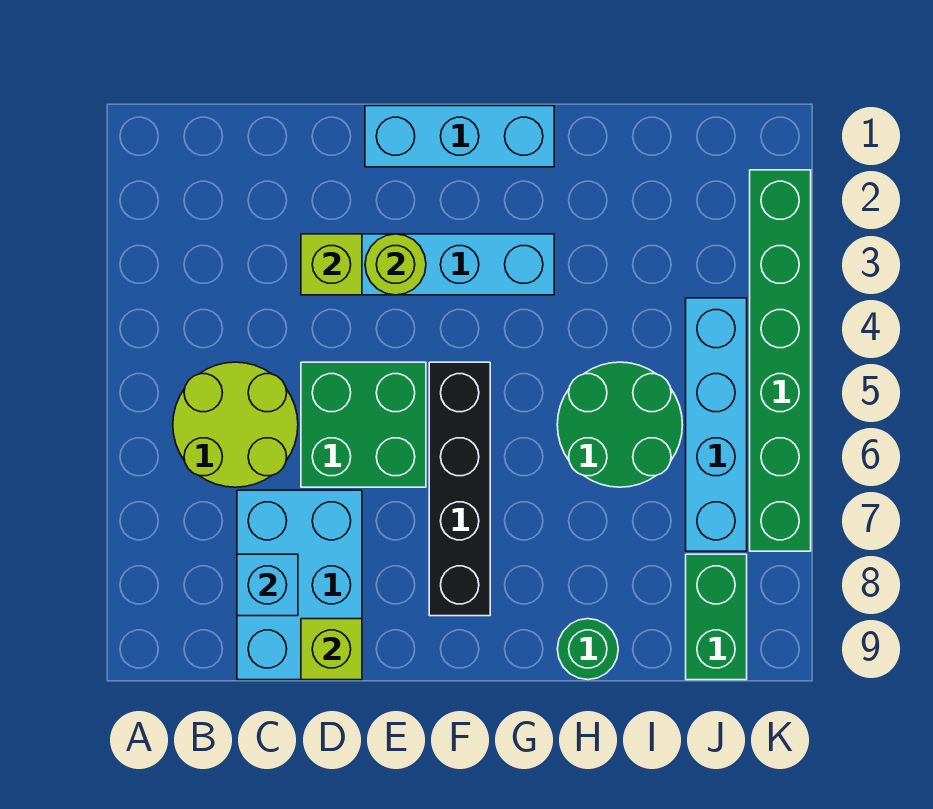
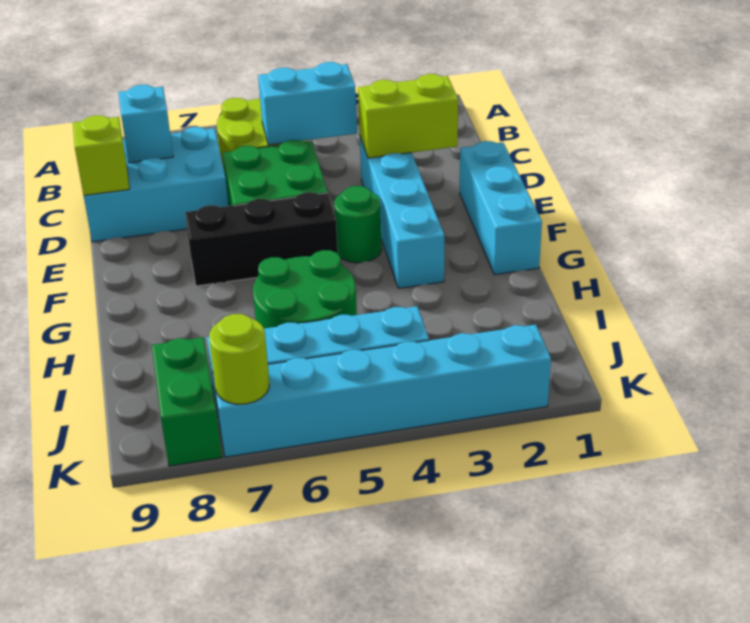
none -> cyan brick C4:C5 level 2
lime brick D3 level 2 -> lime brick D2:D3 level 2
lime round brick E3 level 2 -> lime round brick K7 level 2
black brick F5:F8 level 1 -> black brick F5:F7 level 1
green round brick H9 level 1 -> green round brick F4 level 1
green brick J8:J9 level 1 -> green brick J8:K8 level 1
green brick K2:K7 level 1 -> cyan brick K2:K7 level 1

